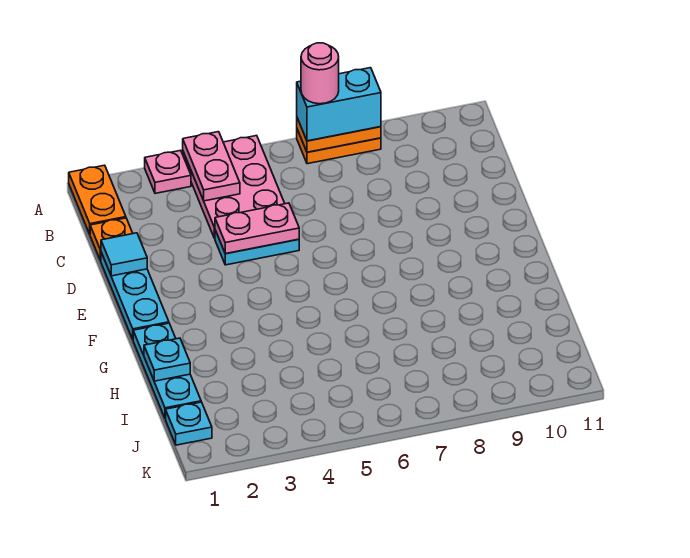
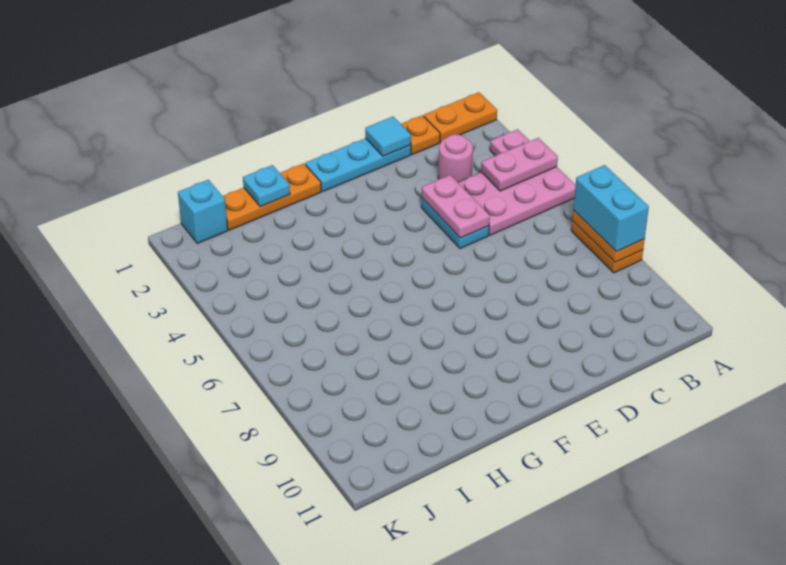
pink round brick A7 level 4 -> pink round brick C3 level 1
cyan plate G1:I1 level 1 -> orange plate G1:I1 level 1
cyan plate J1 level 1 -> cyan brick J1 level 1

